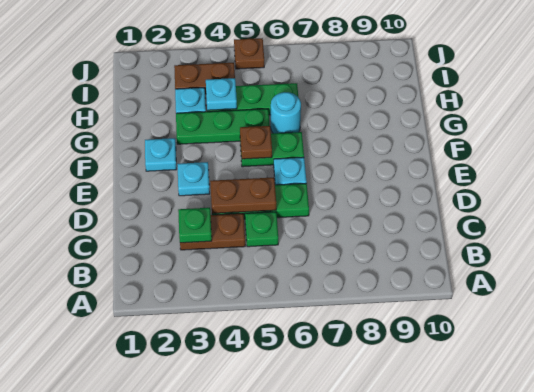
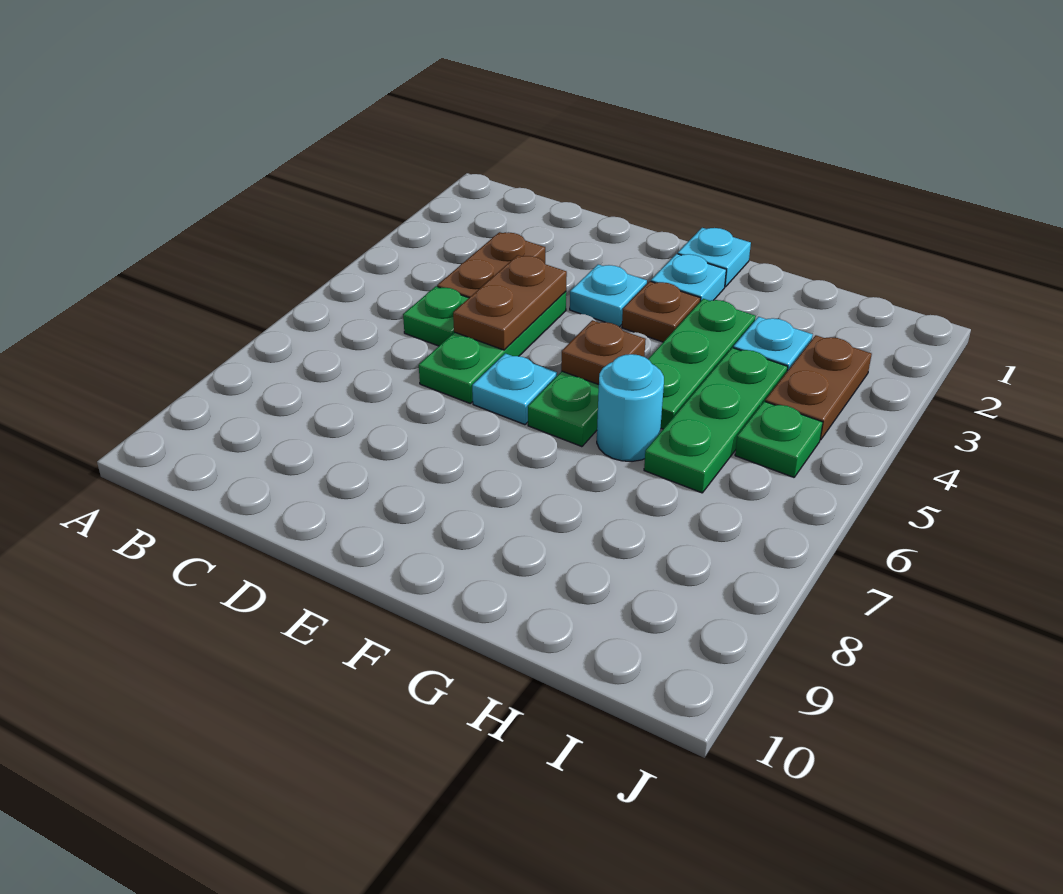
green plate C3 level 2 -> green plate I5 level 1
cyan plate H4 level 2 -> cyan plate F1 level 1
brown plate J5 level 1 -> brown plate F3 level 1

